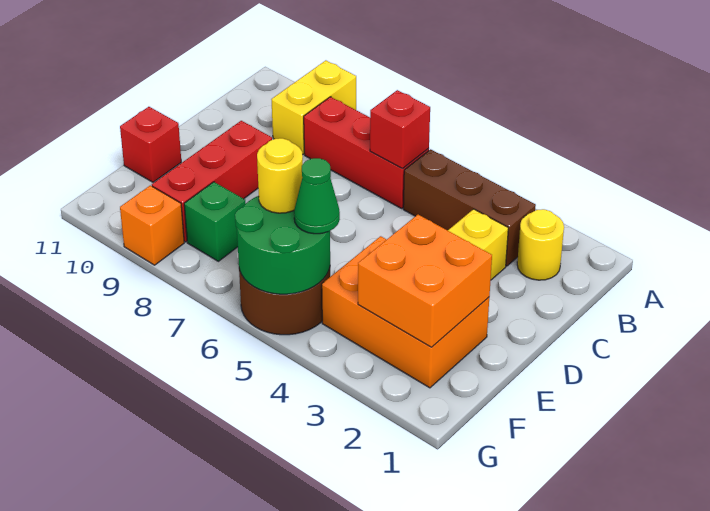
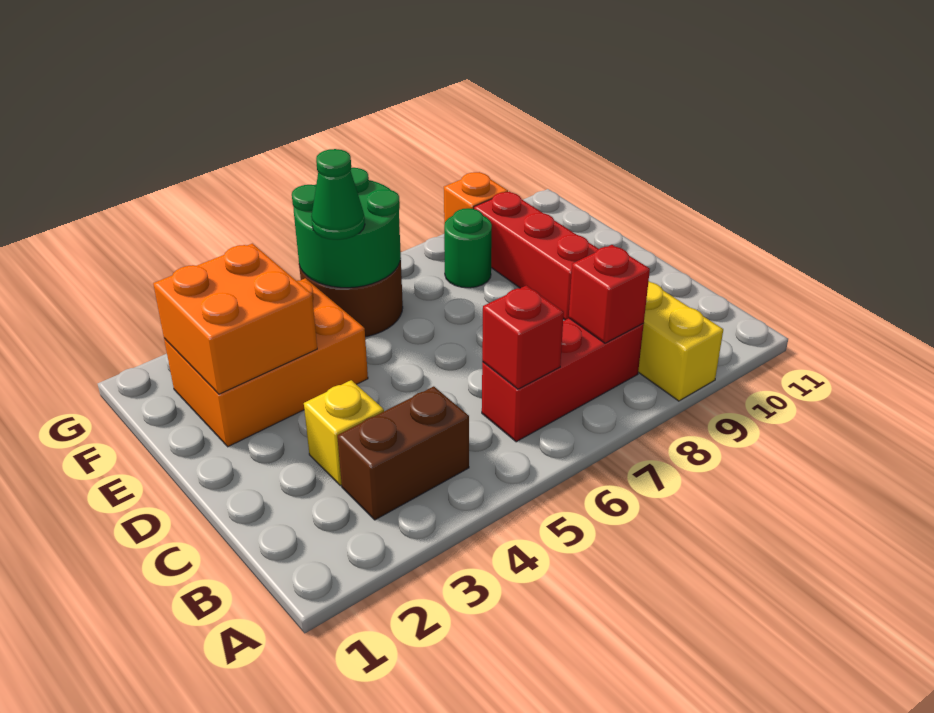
yellow round brick B2 level 1 -> none
brown brick B3:B5 level 1 -> brown brick B3:B4 level 1
red brick E11 level 1 -> red brick B8 level 2
yellow round brick F6 level 3 -> none
green brick F8 level 1 -> green round brick F8 level 1

